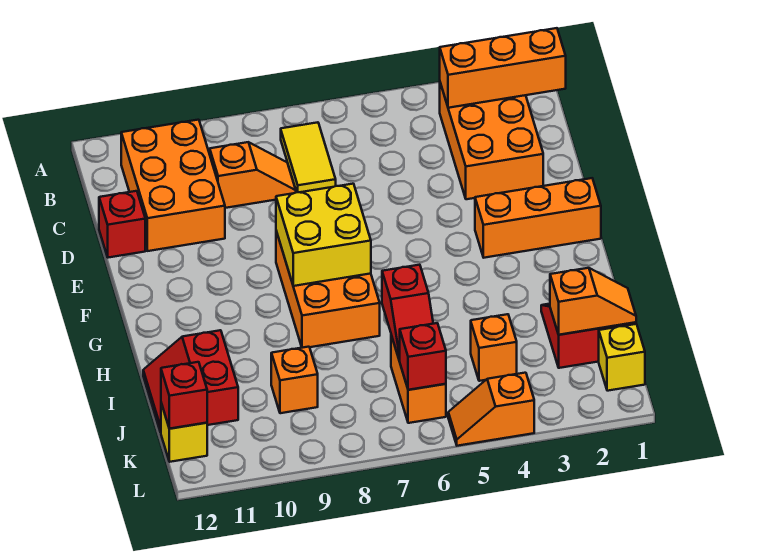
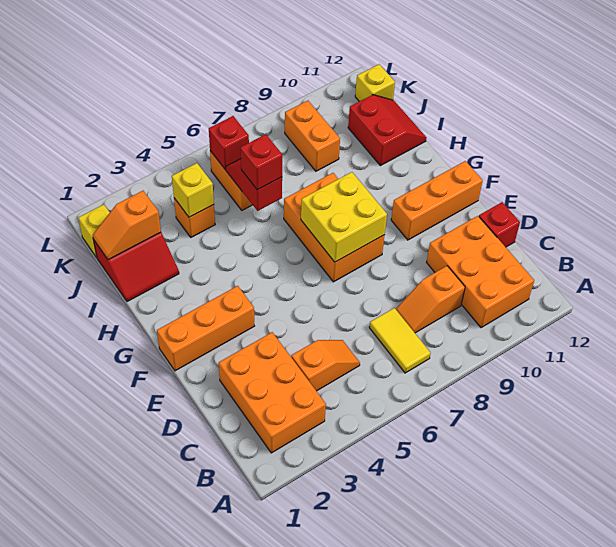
orange brick B1:B3 level 2 -> orange brick F10:F12 level 1
none -> yellow brick J4 level 2
orange brick J9 level 1 -> orange brick J9:K9 level 1
red brick K12 level 2 -> red brick I6 level 3
orange slope L4:L5 level 1 top 4 -> orange slope C4:C5 level 1 top 4

